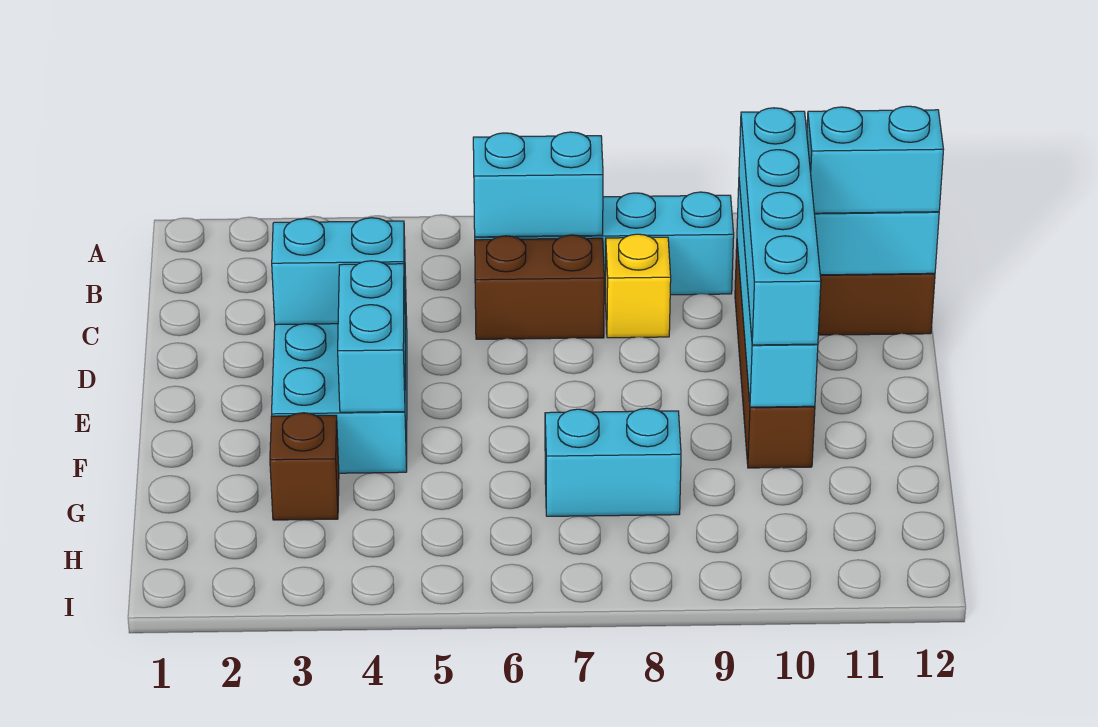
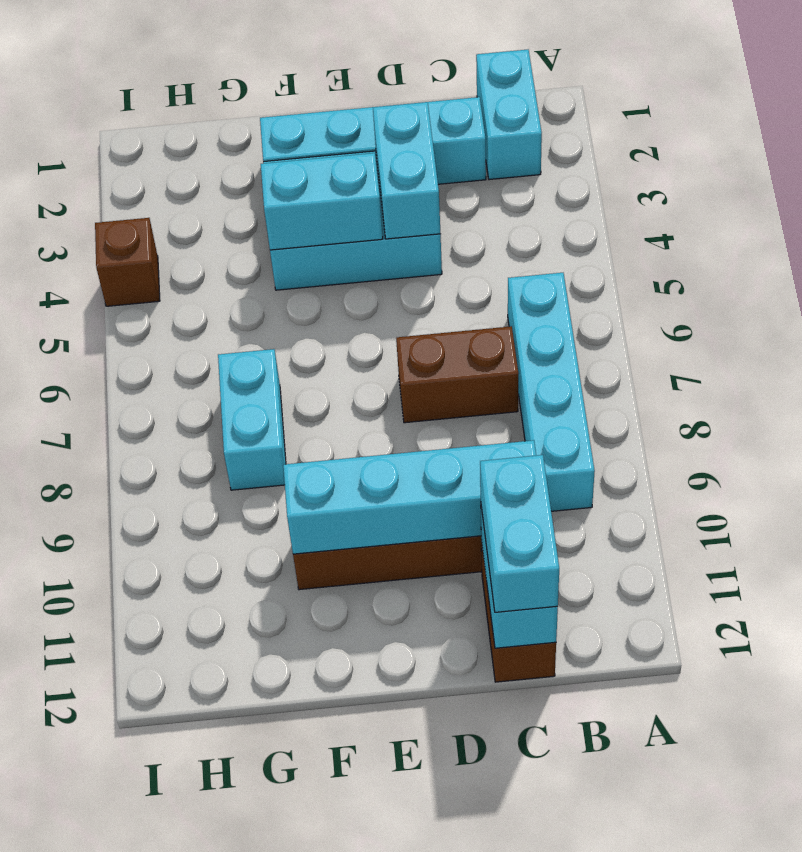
cyan brick B6:B7 level 2 -> cyan brick B1:B2 level 1
brown brick C6:C7 level 1 -> brown brick C7:D7 level 1
yellow brick C8 level 1 -> none
cyan brick C10:F10 level 3 -> cyan brick C2:F2 level 1
brown brick G3 level 1 -> brown brick I4 level 1

